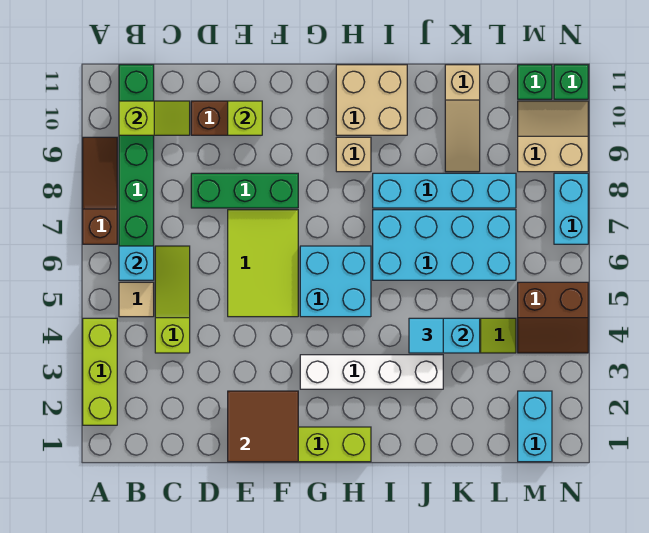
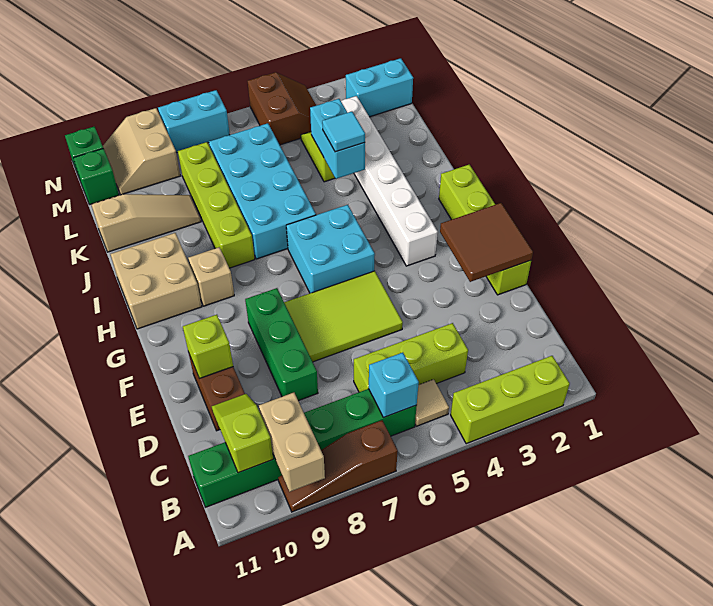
none -> tan brick A9:B9 level 2
lime slope C4:C6 level 1 top 4 -> lime brick C4:C6 level 1
white brick G3:J3 level 1 -> white brick G3:L3 level 1
cyan brick I8:L8 level 1 -> lime brick I8:L8 level 1

